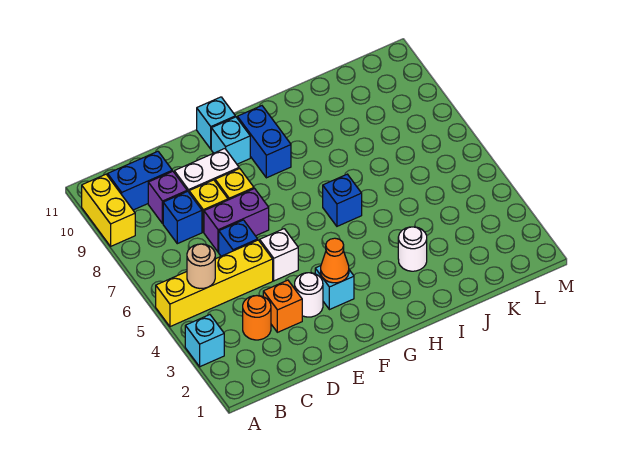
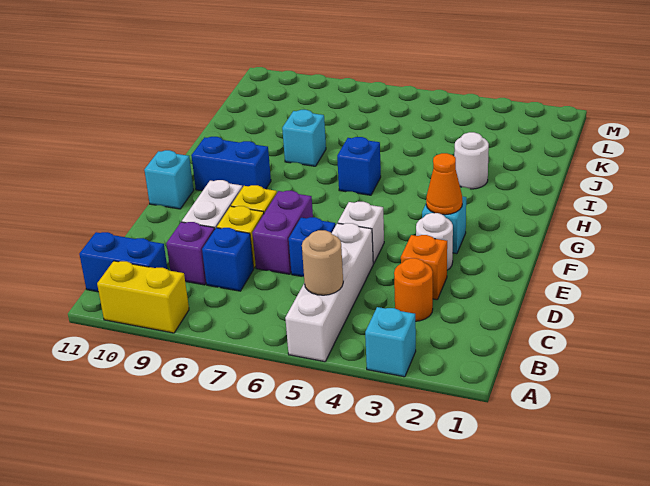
yellow brick A5:D5 level 1 -> white brick A5:D5 level 1
blue brick B10:C10 level 1 -> blue brick B10:B11 level 1
cyan brick F10 level 1 -> cyan brick I8 level 1

